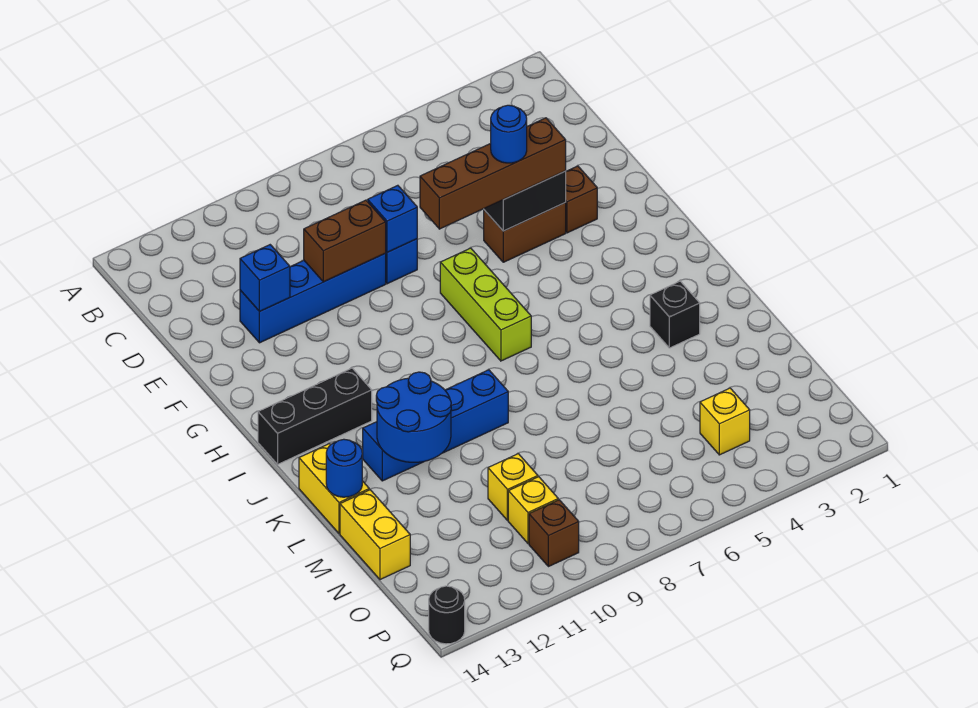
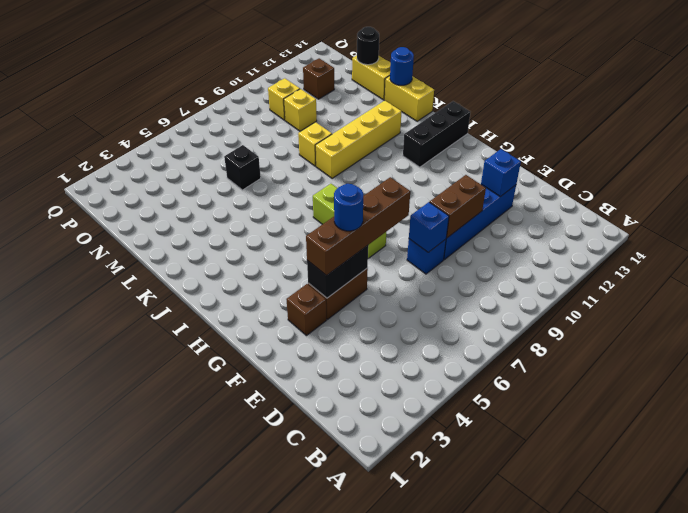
black brick K3 level 1 -> black brick M6 level 1
blue brick K9:K12 level 1 -> yellow brick K9:K12 level 1
blue round brick K11:L12 level 2 -> none
yellow brick O4 level 1 -> yellow brick L9 level 1
brown brick P10 level 1 -> brown brick O12 level 1
black round brick Q14 level 1 -> black round brick N14 level 2

